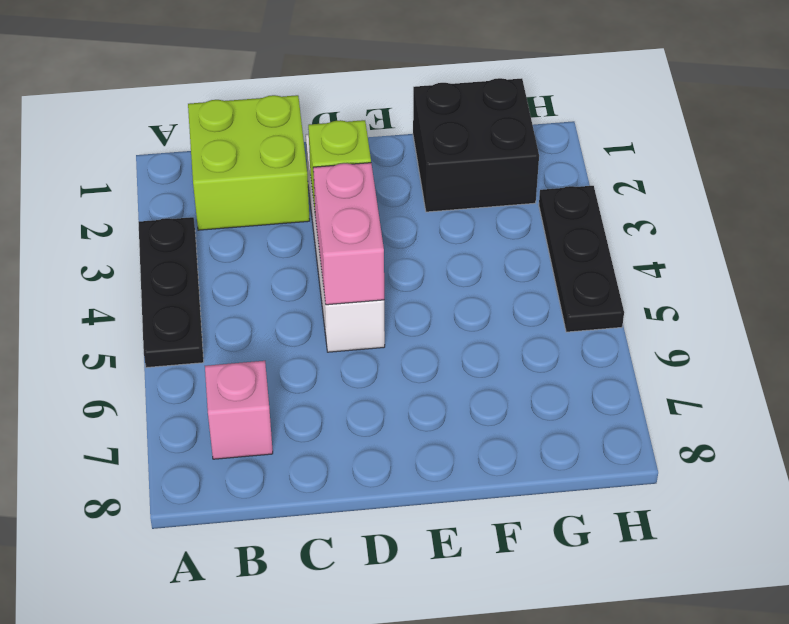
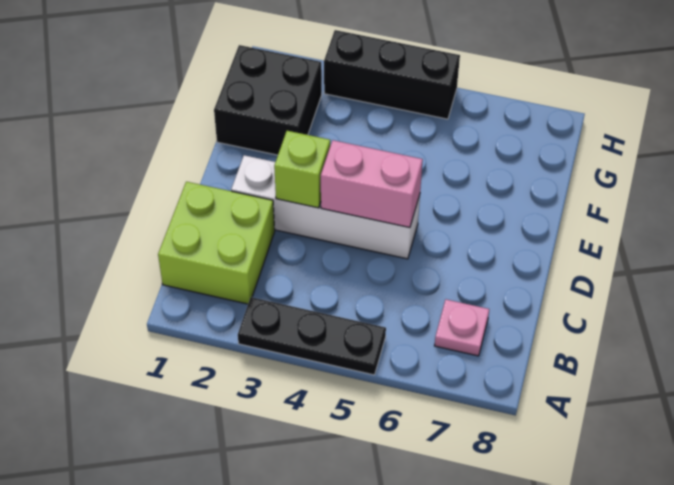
pink brick B7 level 1 -> pink plate B7 level 1
black plate H3:H5 level 1 -> black brick H3:H5 level 1

